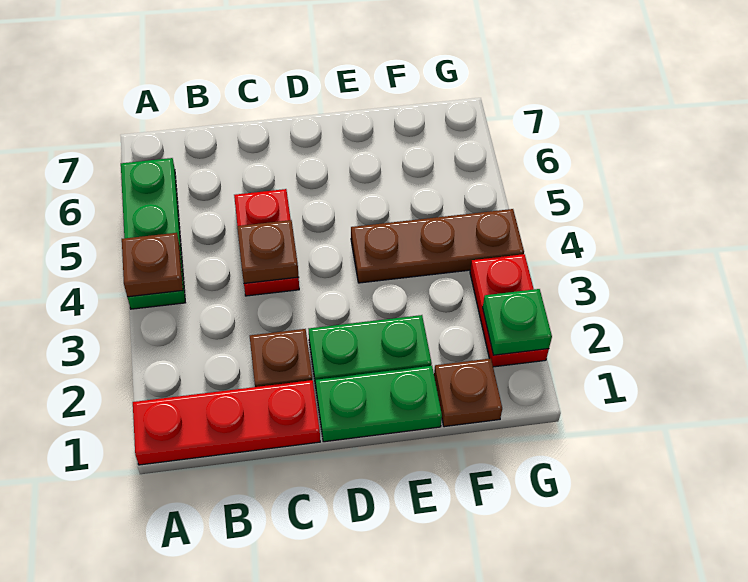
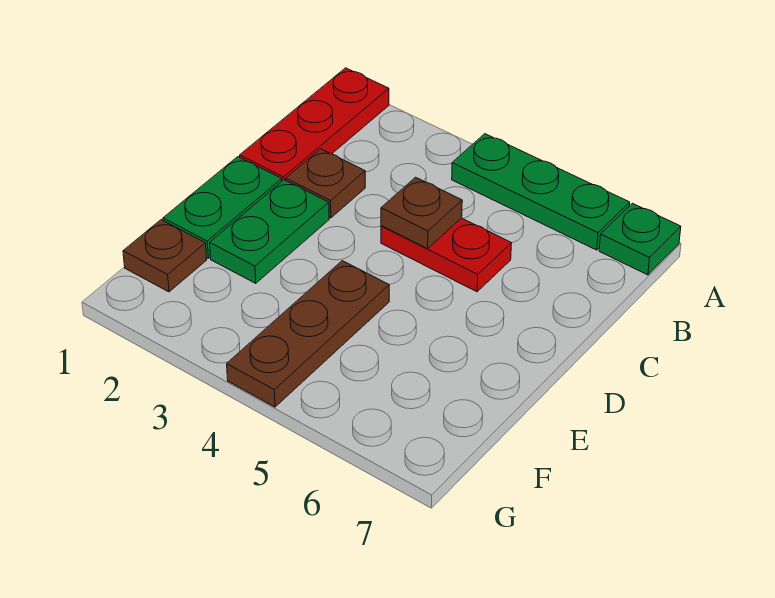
brown plate A4 level 2 -> none
red plate G2:G3 level 1 -> none
green plate G2 level 2 -> green plate A7 level 1

